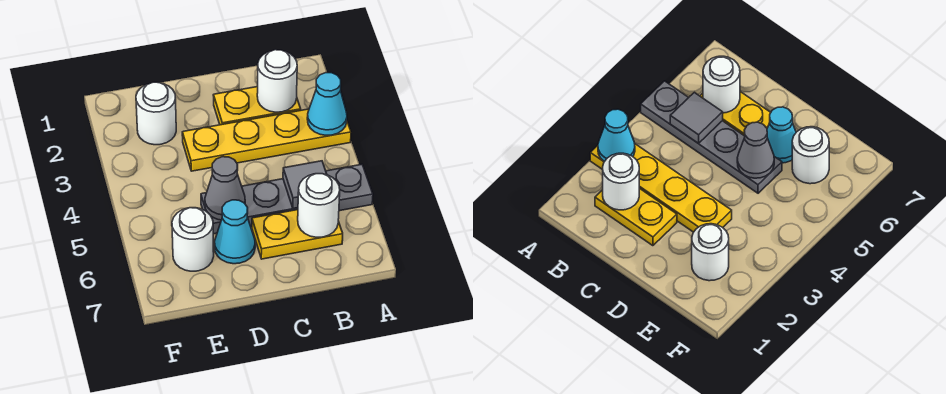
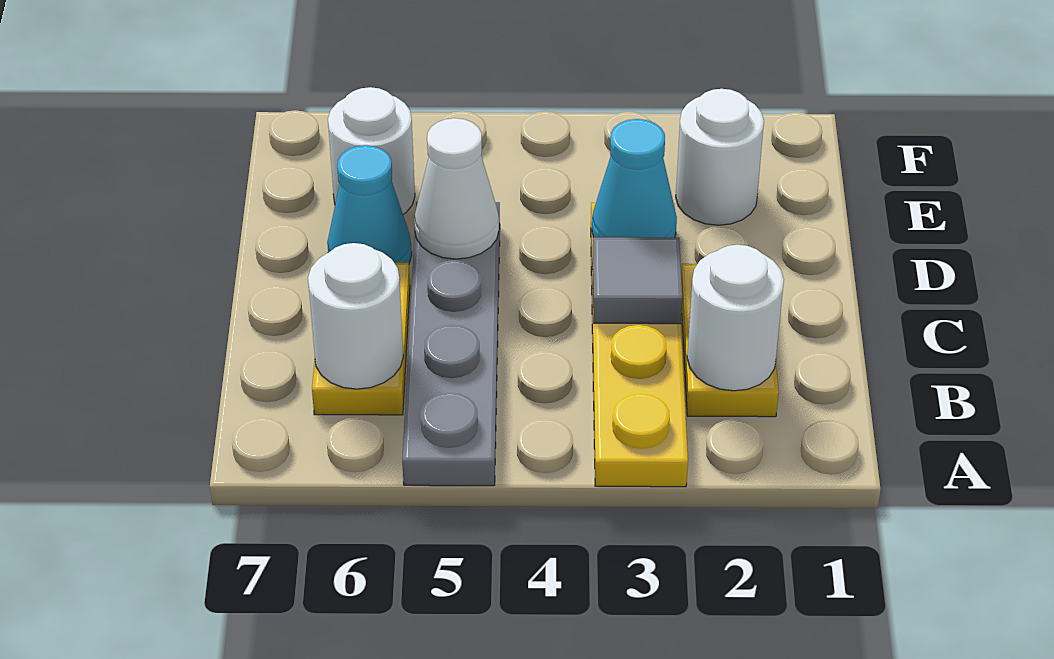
cyan cone A3 level 2 -> cyan cone D3 level 2
grey tile B5 level 2 -> grey tile C3 level 2
grey cone D5 level 2 -> white cone D5 level 2

